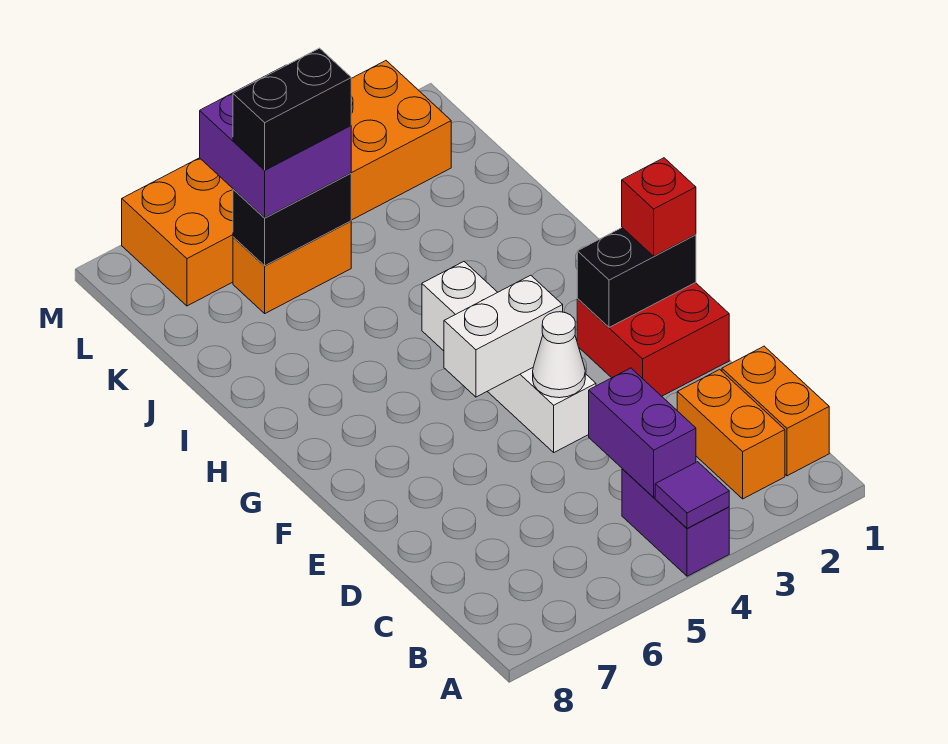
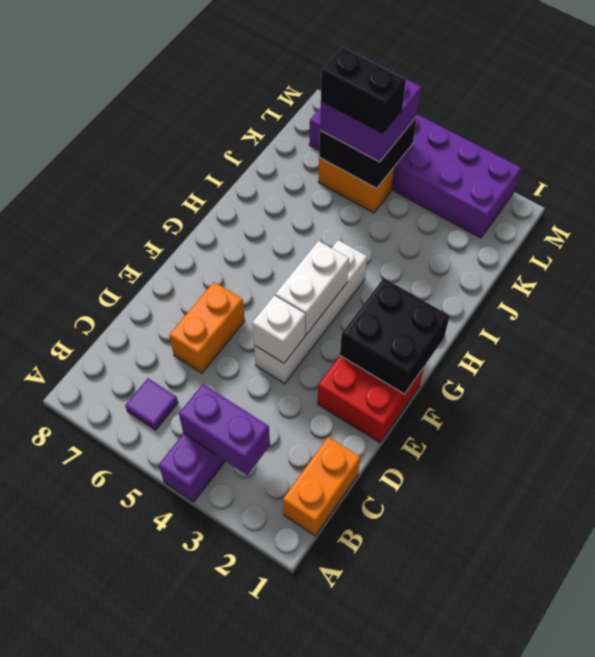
purple tile A4 level 2 -> purple tile B6 level 1
orange brick B2:C2 level 1 -> orange brick D6:E6 level 1
purple brick B4:C4 level 2 -> purple brick B3:B4 level 2
white cone E4 level 2 -> white brick E4 level 2
black brick F1:F2 level 2 -> black brick F1:G2 level 2
red brick F1 level 3 -> none
white brick F4:F5 level 2 -> white brick F4:G4 level 2
black brick K5:K6 level 2 -> black brick K5:L6 level 2
orange brick L2:M7 level 1 -> purple brick L2:M7 level 1

